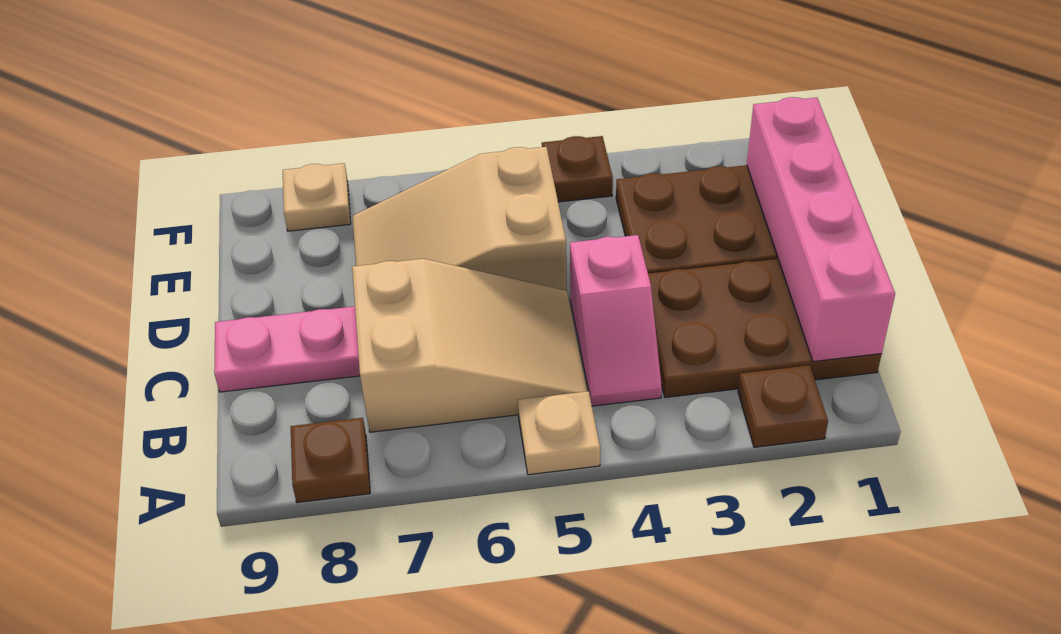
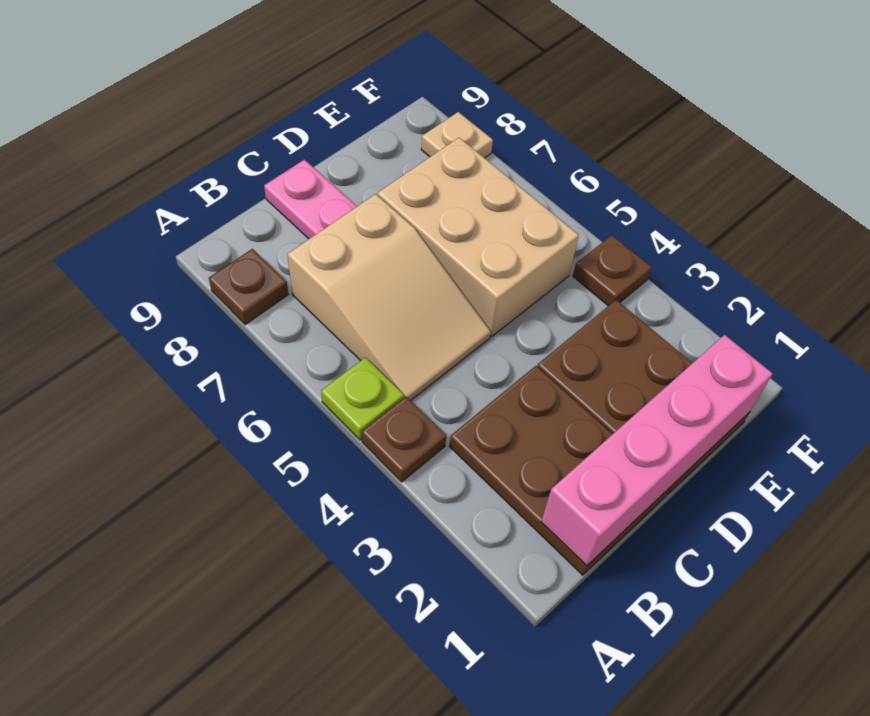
brown plate A2 level 1 -> brown plate A4 level 1
tan plate A5 level 1 -> lime plate A5 level 1
pink slope B4:C4 level 1 top C -> none
tan slope D5:E7 level 1 top 5 -> tan brick D5:E7 level 1

